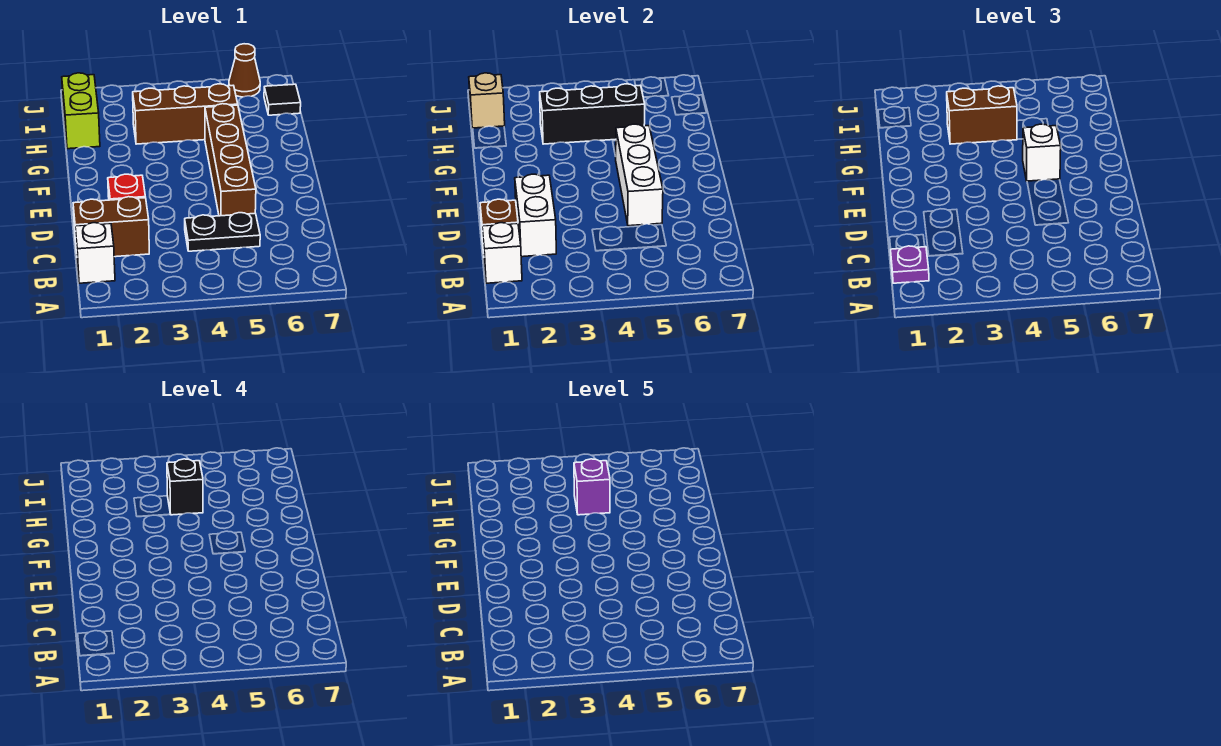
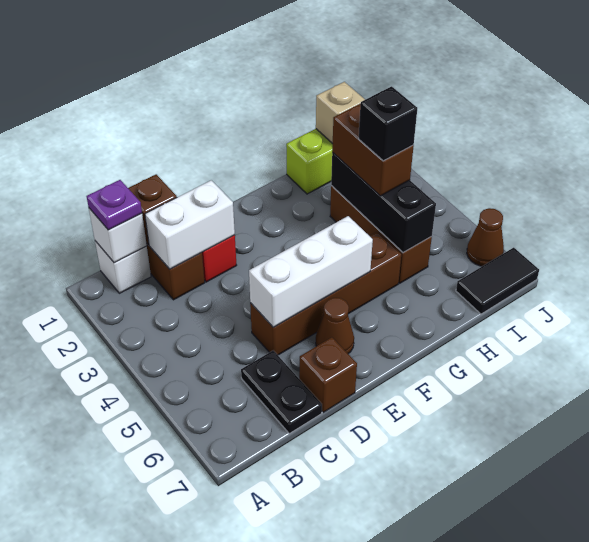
black plate C4:C5 level 1 -> black plate C6:C7 level 1
none -> brown brick D7 level 1
none -> brown cone E6 level 1
white brick F5 level 3 -> none
purple brick H4 level 5 -> none
black tile I7 level 1 -> black tile I7:J7 level 1

